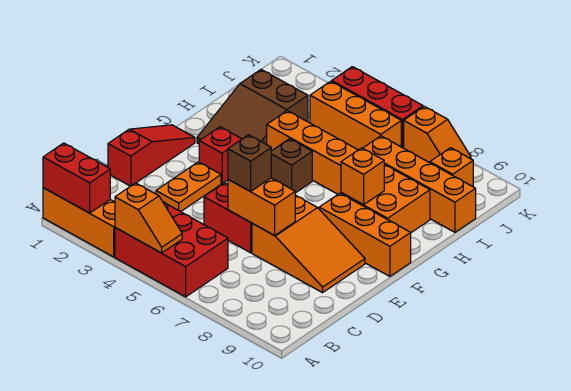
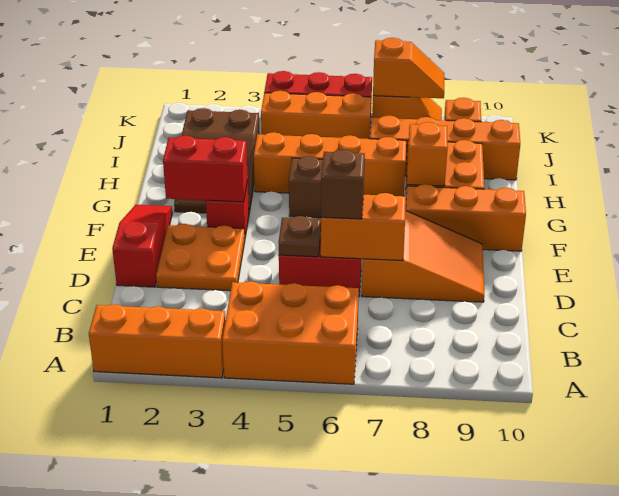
red brick A1:A2 level 2 -> red brick F2:F3 level 2
red brick A4:B6 level 1 -> orange brick A4:B6 level 1
orange slope A4:A5 level 2 top 4 -> orange slope K7:K8 level 2 top 7
orange plate D3:E3 level 1 -> orange plate D2:E3 level 1
none -> brown plate D5 level 2

